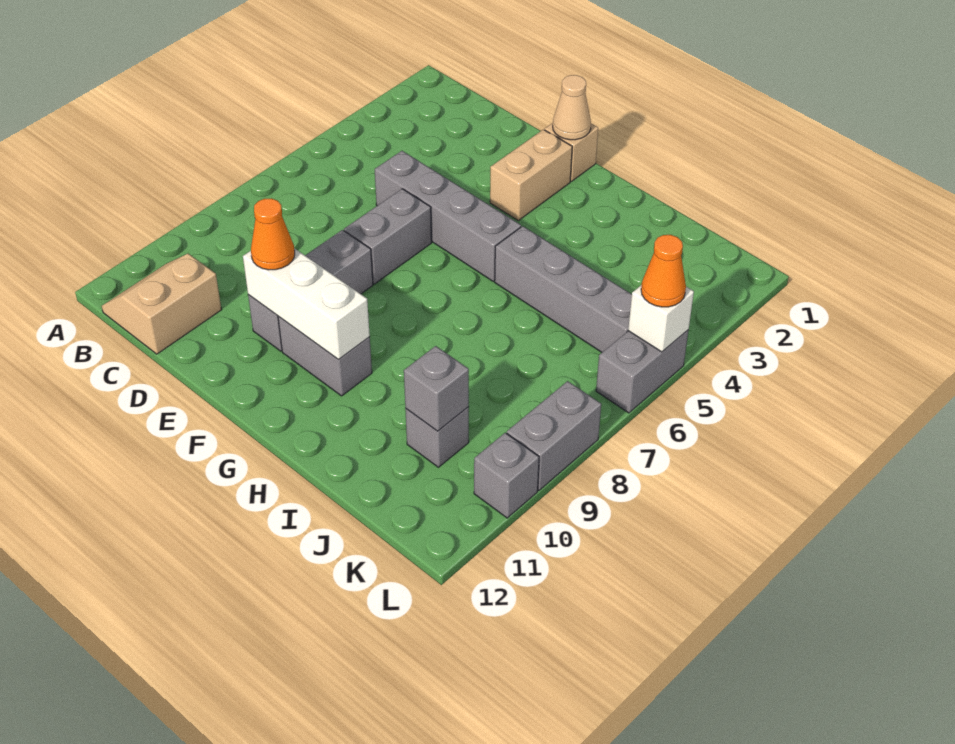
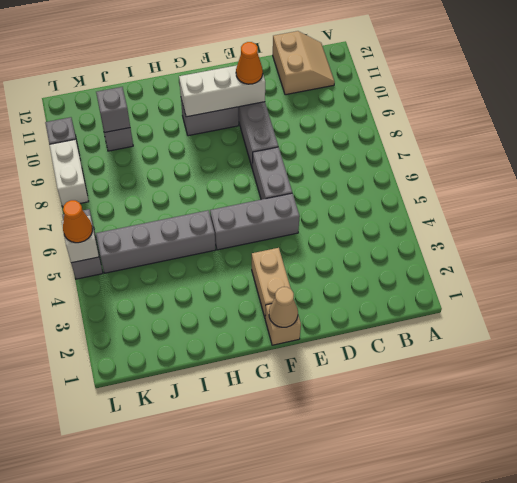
grey brick D5:G5 level 1 -> grey brick E5:G5 level 1
grey brick L8:L9 level 1 -> white brick L8:L9 level 1

